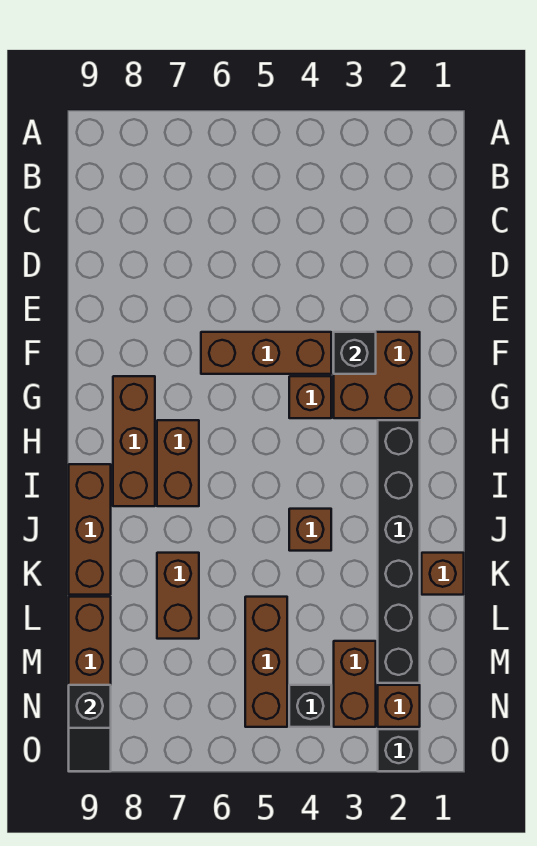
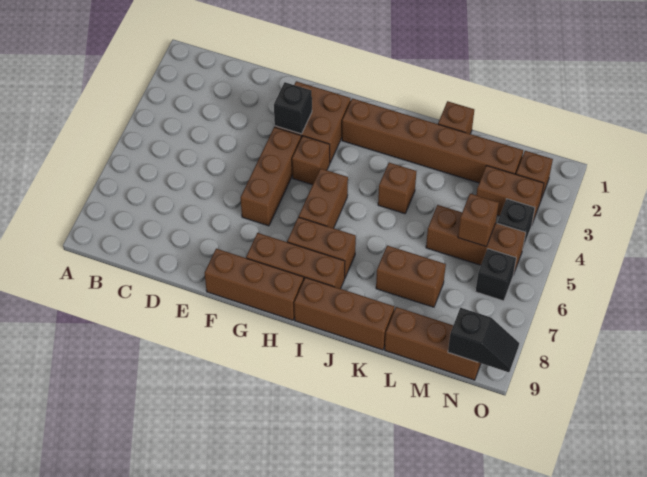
none -> brown brick F9:H9 level 1
black brick H2:M2 level 1 -> brown brick H2:M2 level 1
none -> brown brick H5:H6 level 1
none -> brown brick M5 level 2
black brick O2 level 1 -> black brick N6 level 1

